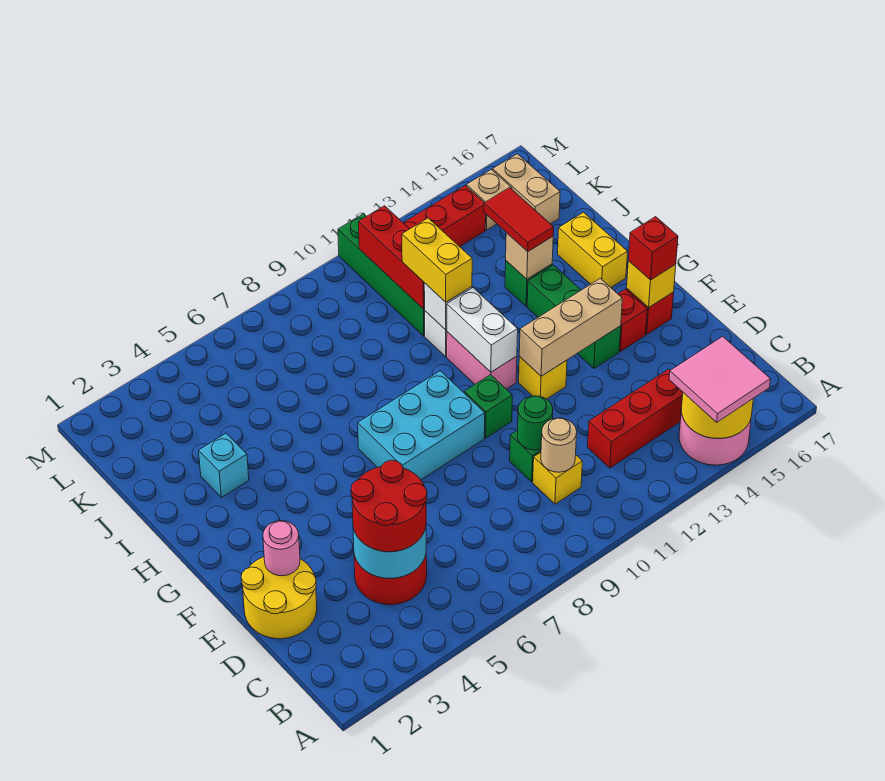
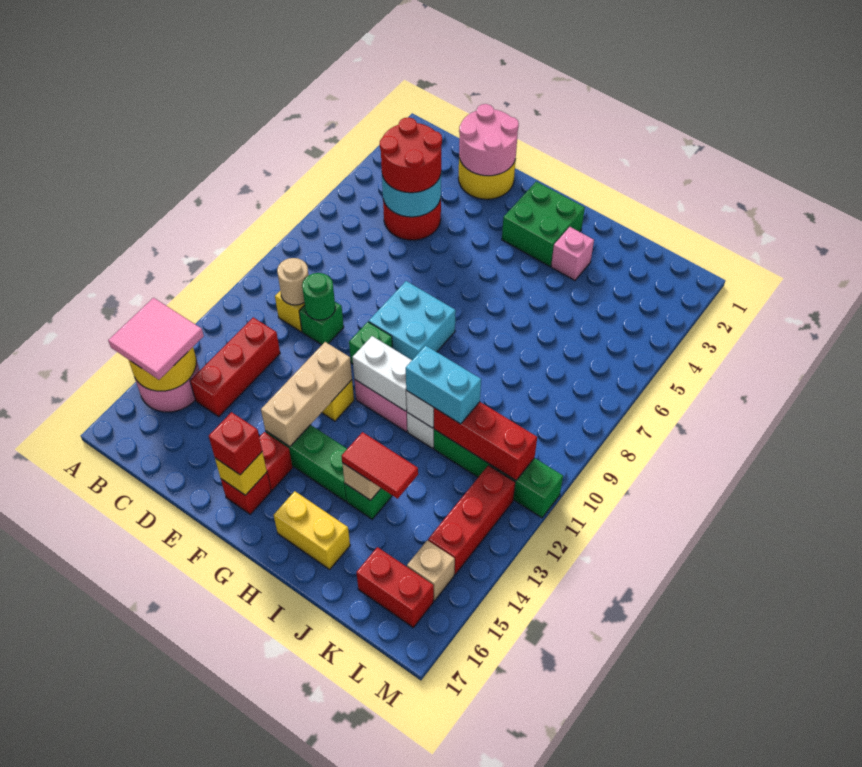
pink round brick E2 level 2 -> pink round brick D1:E2 level 2
cyan brick F7:G9 level 1 -> cyan brick F8:G9 level 1
none -> green brick G2:H3 level 1
cyan brick I3 level 1 -> pink brick I3 level 1
yellow brick I11:J11 level 3 -> cyan brick I11:J11 level 3
tan brick K16:L16 level 1 -> red brick K16:L16 level 1

